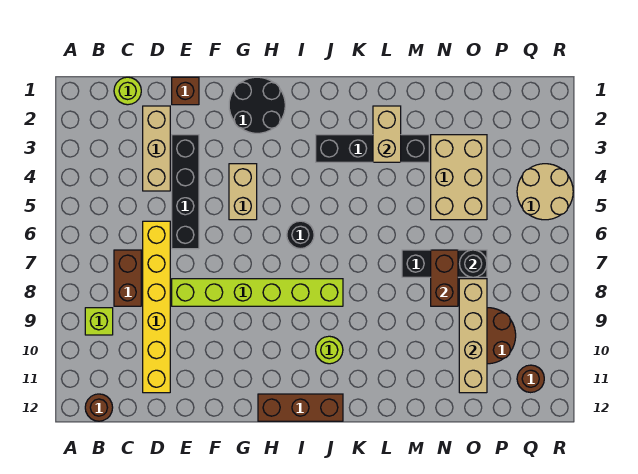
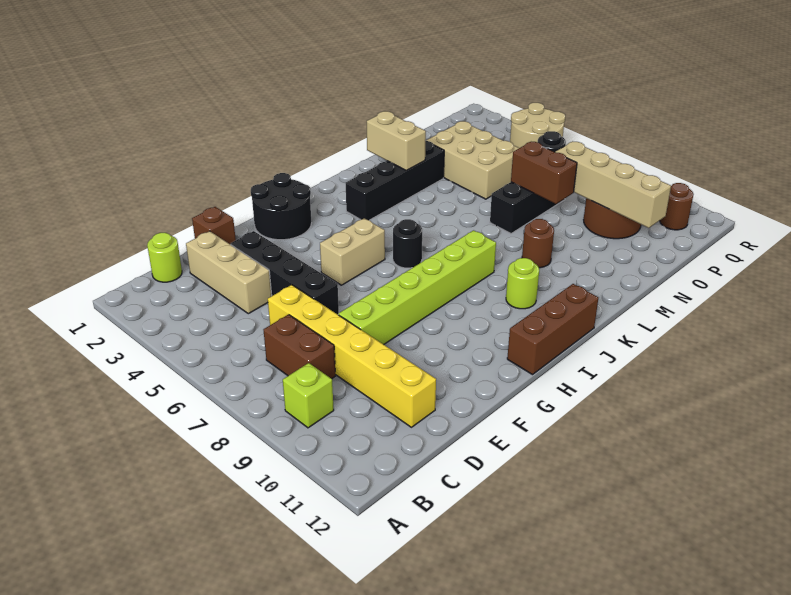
brown round brick B12 level 1 -> brown round brick L9 level 1
tan brick G4:G5 level 1 -> tan brick G5:H5 level 1

